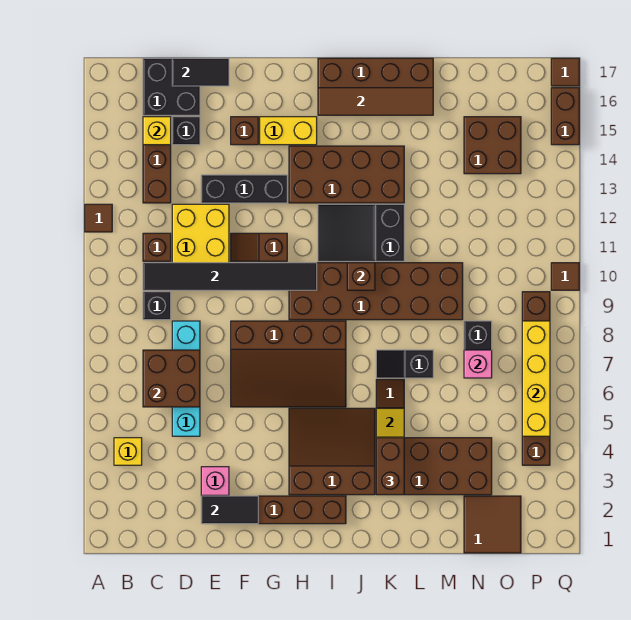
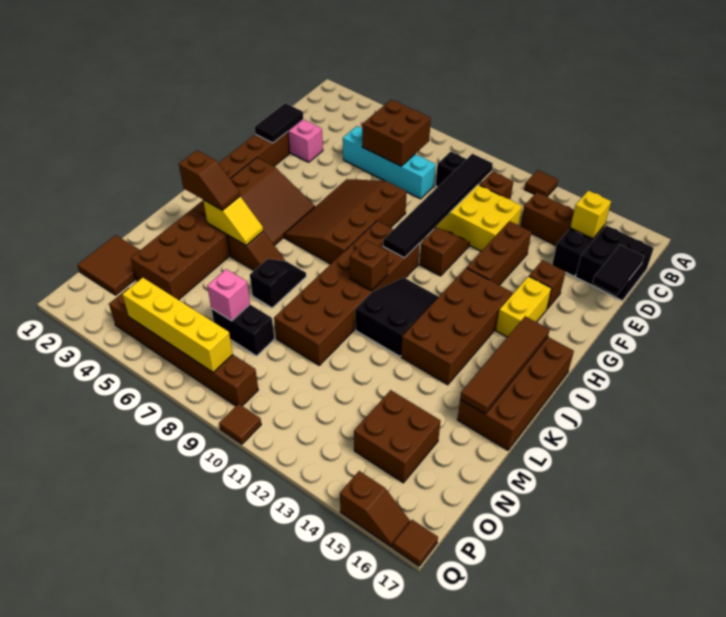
yellow brick B4 level 1 -> none
black brick E13:G13 level 1 -> brown brick E13:G13 level 1
brown brick K3:K4 level 3 -> brown slope K3:K4 level 3 top 3
brown brick Q15:Q16 level 1 -> brown slope Q15:Q16 level 1 top 15

